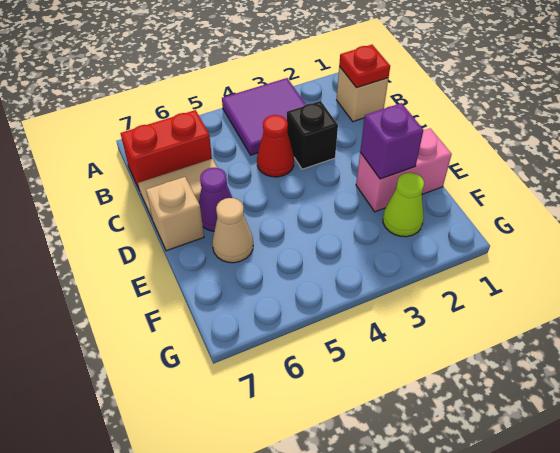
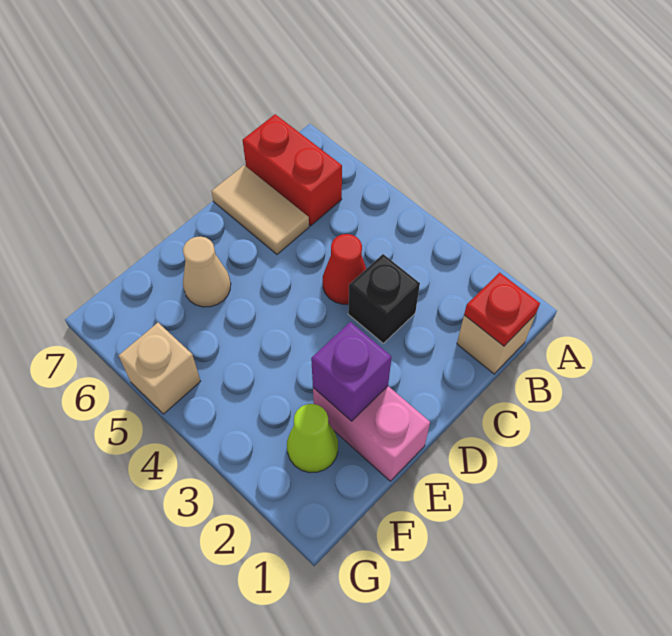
purple tile A3:B4 level 1 -> none
purple cone D6 level 1 -> none
tan brick D7 level 1 -> tan brick G5 level 1

